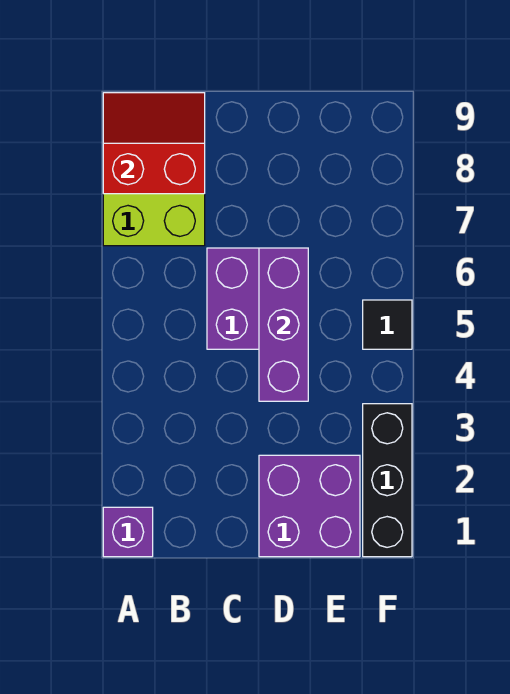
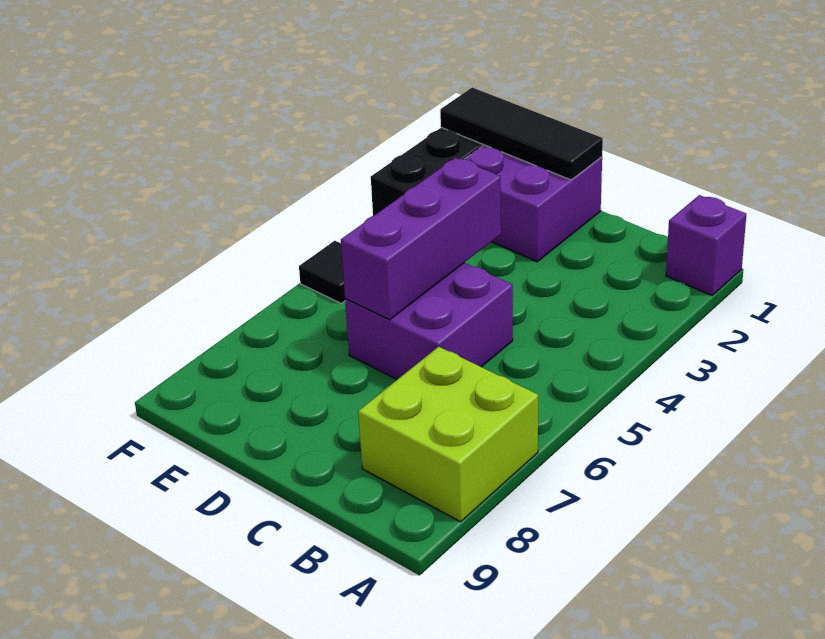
red slope A8:B9 level 2 top 8 -> none
none -> black tile D1:F1 level 2

